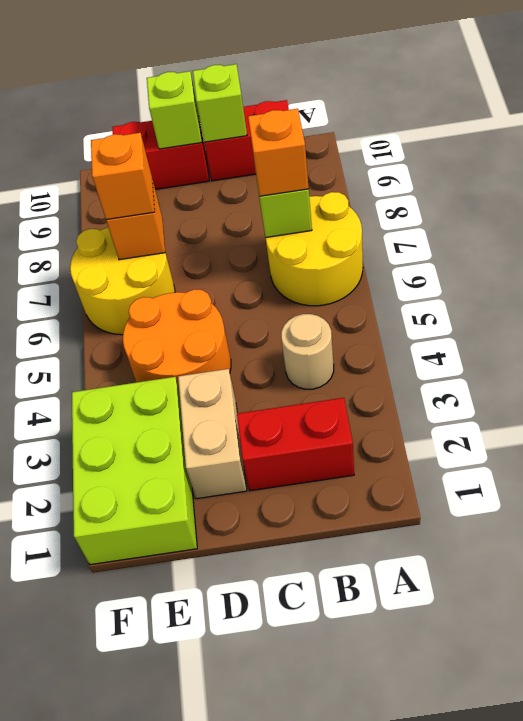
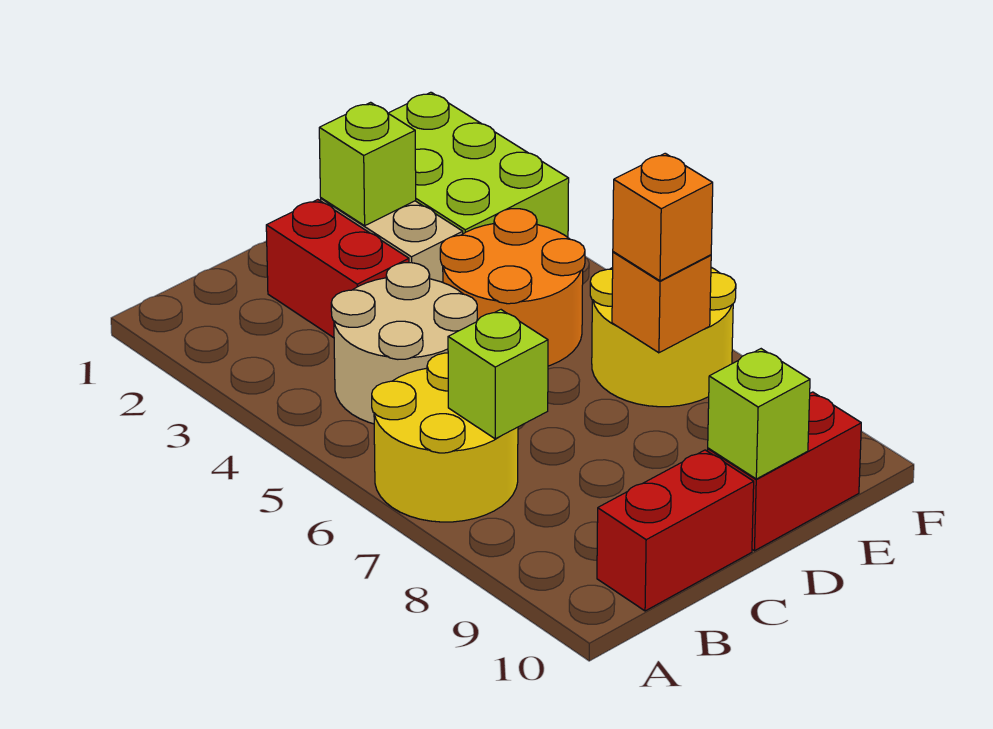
red brick B2:C2 level 1 -> red brick C2:C3 level 1
tan round brick B4 level 1 -> tan round brick B4:C5 level 1
orange brick B7 level 3 -> none
lime brick C10 level 2 -> lime brick D2 level 2

